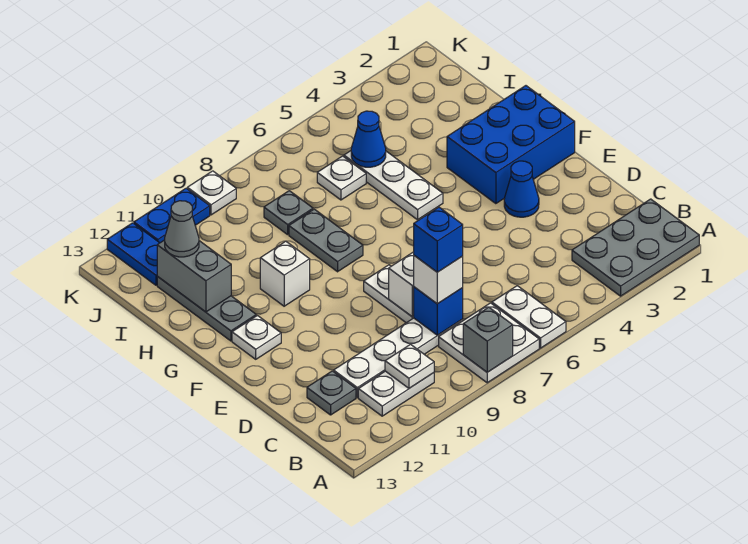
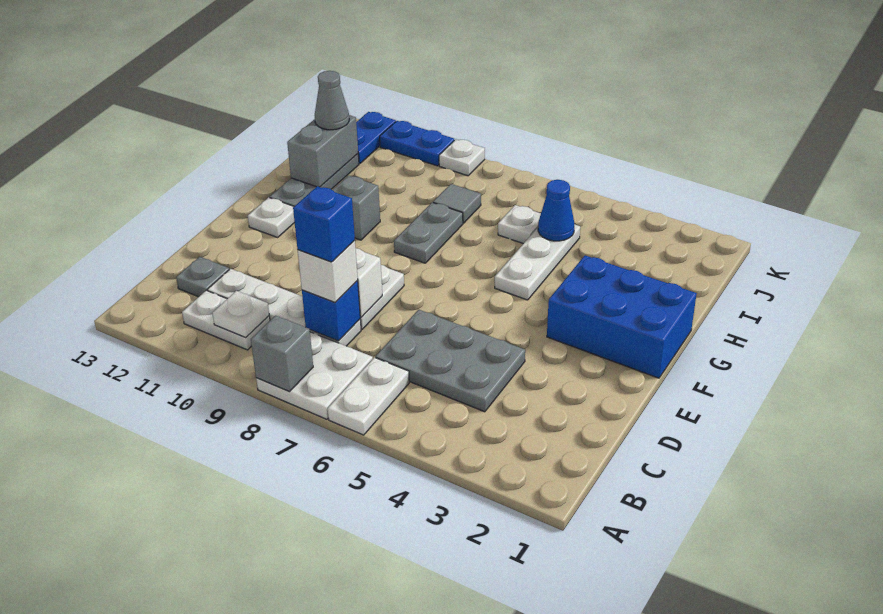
grey plate A1:B3 level 1 -> grey plate C4:D6 level 1
blue cone E3 level 1 -> none
white brick G10 level 1 -> grey brick G10 level 1
grey plate I8 level 1 -> grey tile I8 level 1

